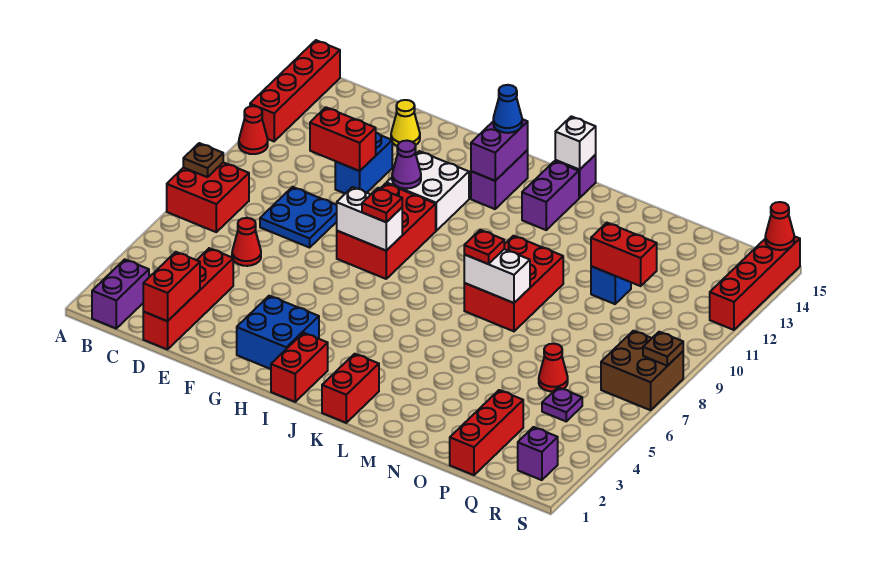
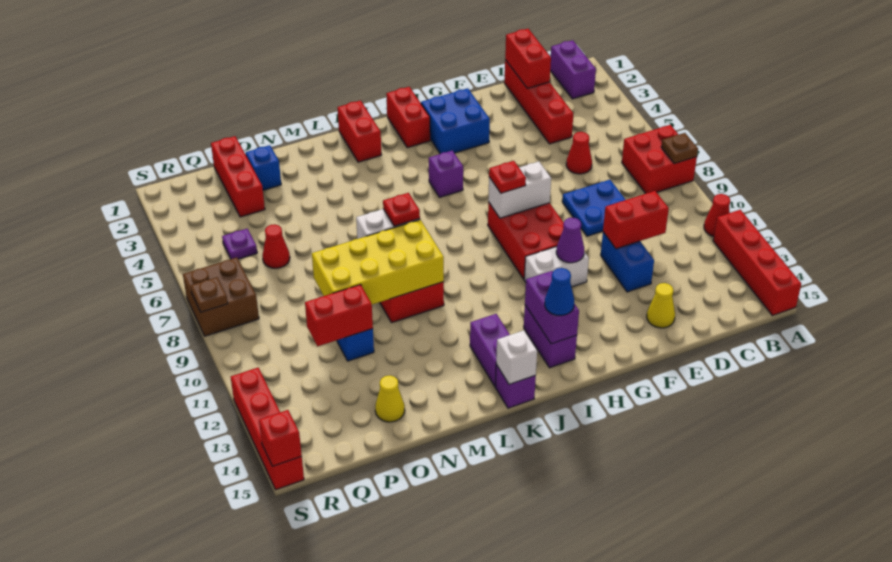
white brick G11:H12 level 1 -> white brick G11:H11 level 1
none -> yellow brick L9:O10 level 2
none -> blue brick O2 level 1
none -> yellow cone O14 level 1
purple brick R2 level 1 -> purple brick I5 level 1
red cone S15 level 2 -> red brick S15 level 2

